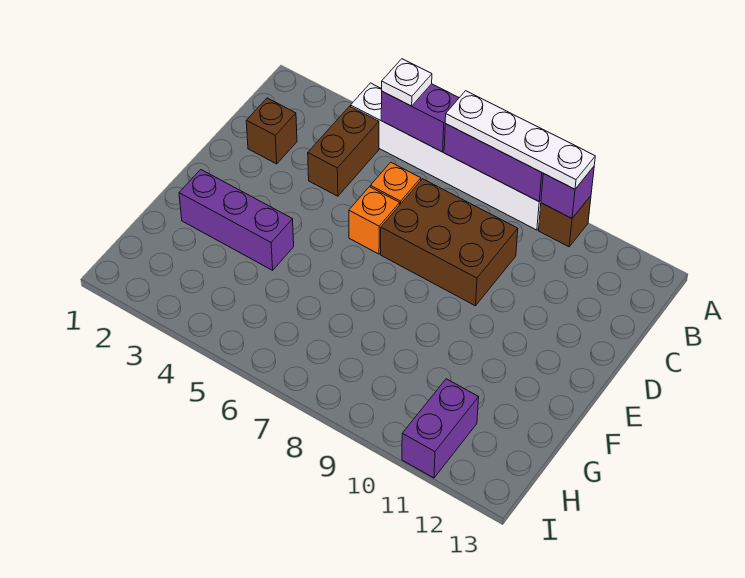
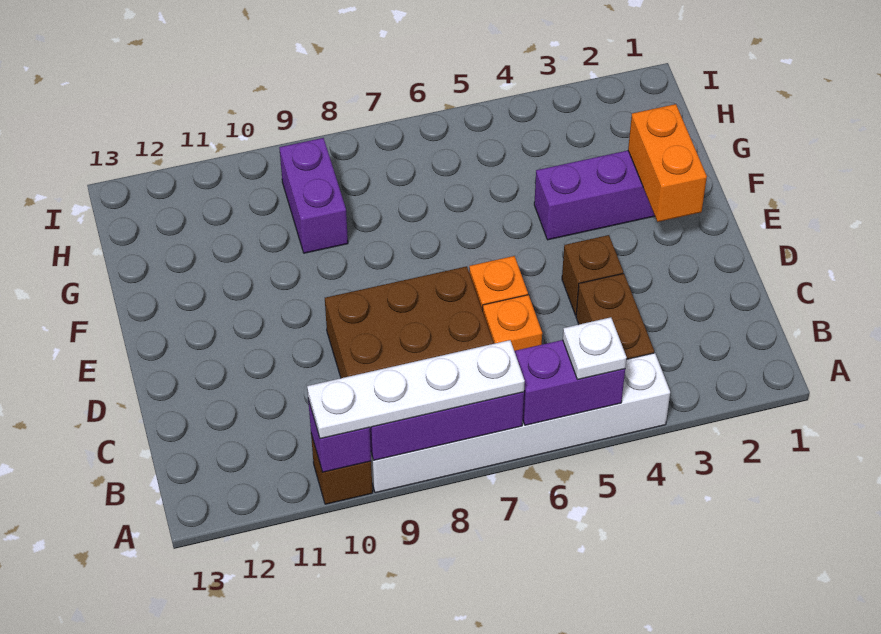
brown brick C2 level 1 -> brown brick D4 level 1
none -> orange brick E2:F2 level 2
purple brick H11:I11 level 1 -> purple brick G9:H9 level 1

